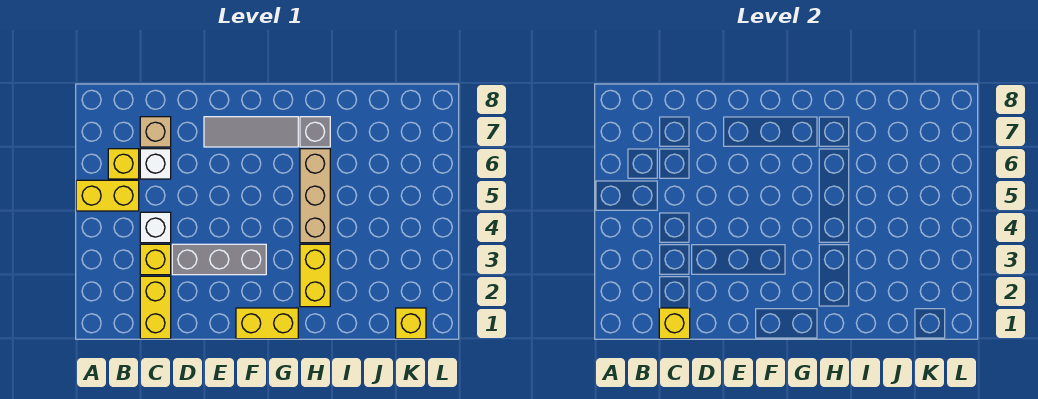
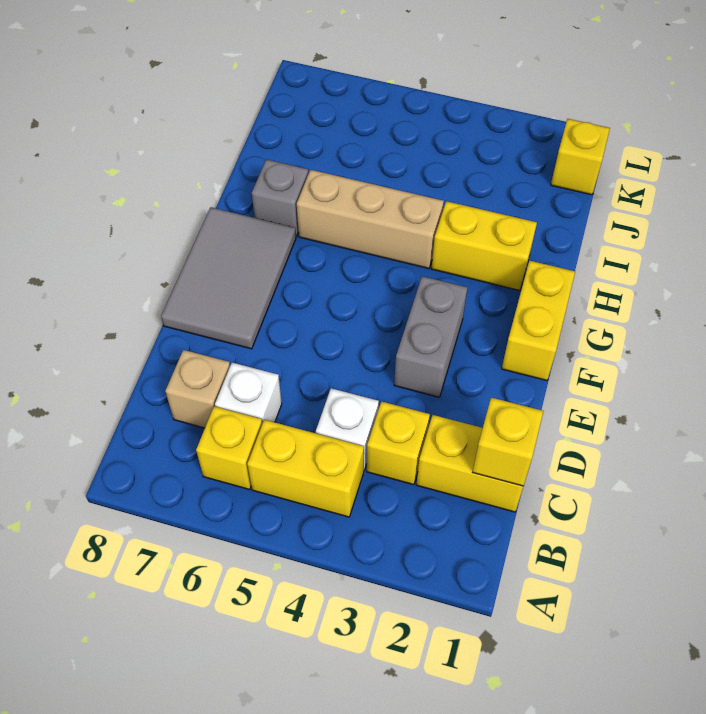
yellow brick A5:B5 level 1 -> yellow brick B4:B5 level 1
grey brick D3:F3 level 1 -> grey brick E3:F3 level 1
grey tile E7:G7 level 1 -> grey tile E7:G8 level 1

